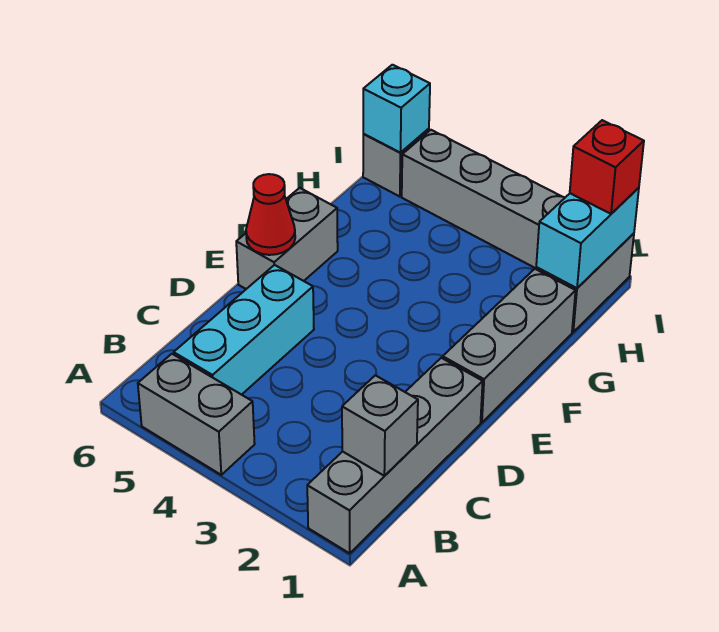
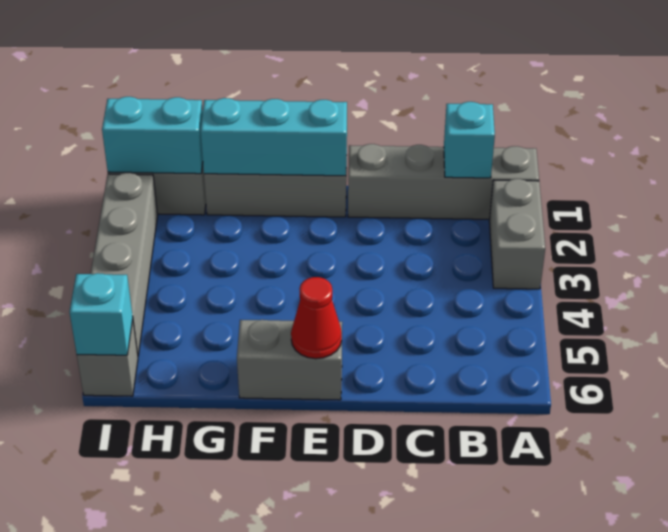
grey brick A4:A5 level 1 -> grey brick A2:A3 level 1
grey brick B1 level 2 -> cyan brick B1 level 2
cyan brick B5:D5 level 1 -> cyan brick E1:G1 level 2
red brick I1 level 3 -> none

